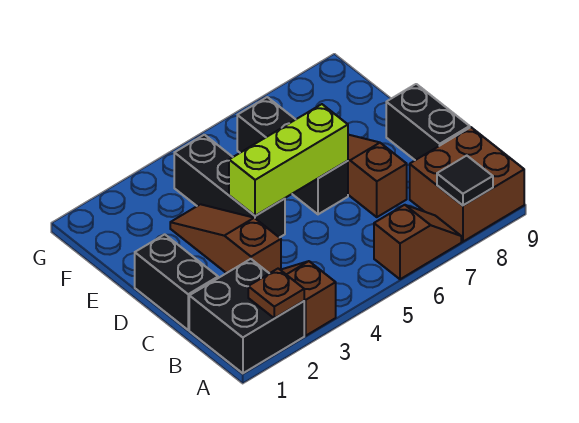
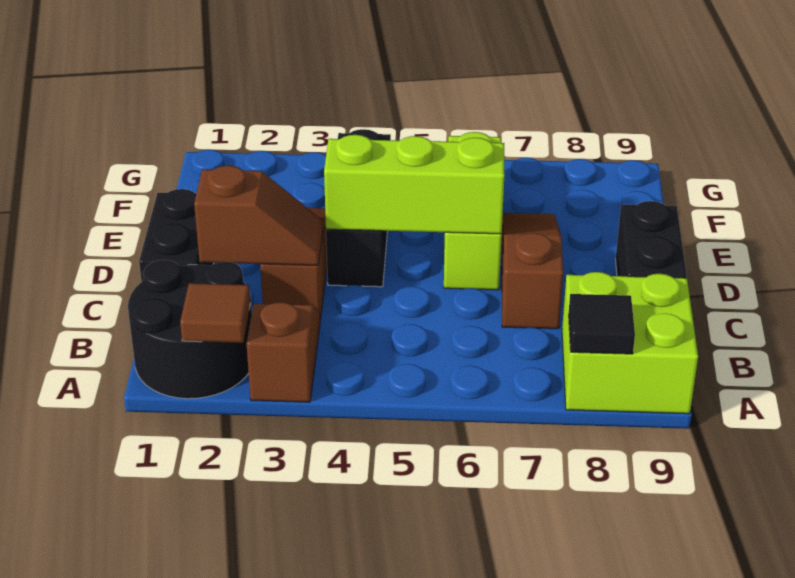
black brick A1:B2 level 1 -> black round brick A1:B2 level 1
brown plate A2 level 2 -> brown tile A2 level 2
brown slope A6:A7 level 1 top 6 -> brown slope C2:C3 level 2 top 2
brown brick A8:B9 level 1 -> lime brick A8:B9 level 1
black brick D6:F6 level 1 -> lime brick D6:F6 level 1

